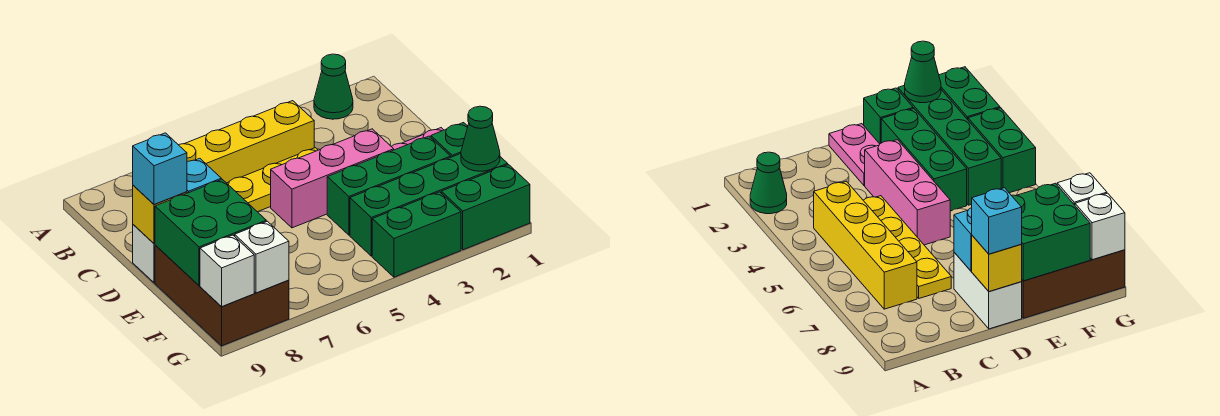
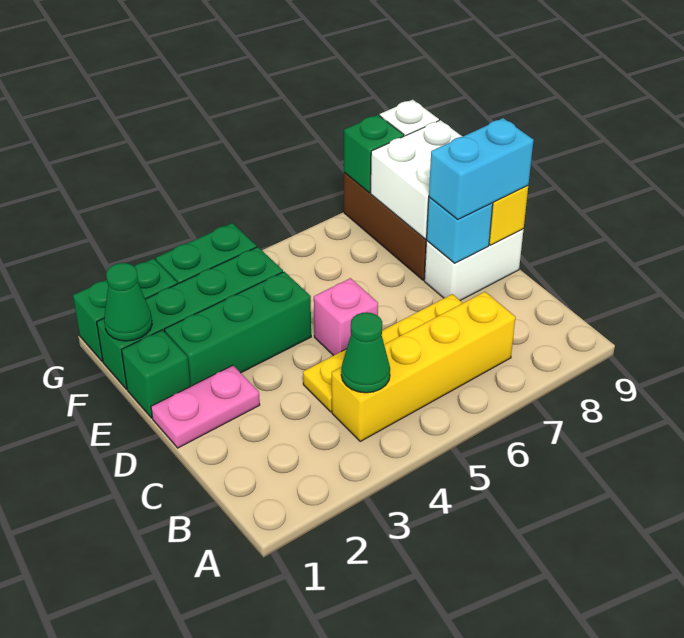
green cone A2 level 1 -> green cone B4 level 2
pink brick D3:D5 level 1 -> pink brick D5 level 1
cyan brick D9 level 3 -> cyan brick D8:D9 level 3
green brick E8:F9 level 2 -> white brick E8:F9 level 2
white brick G8 level 2 -> green brick G8 level 2

